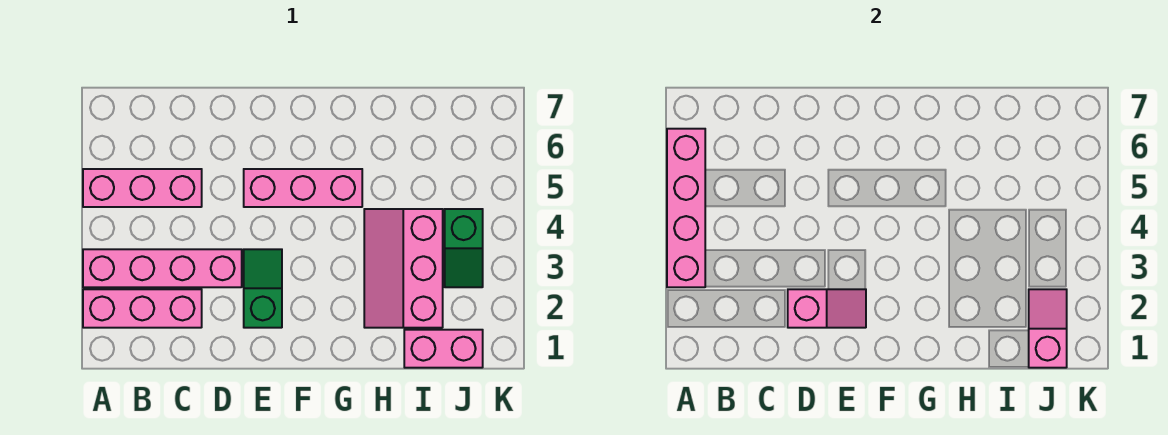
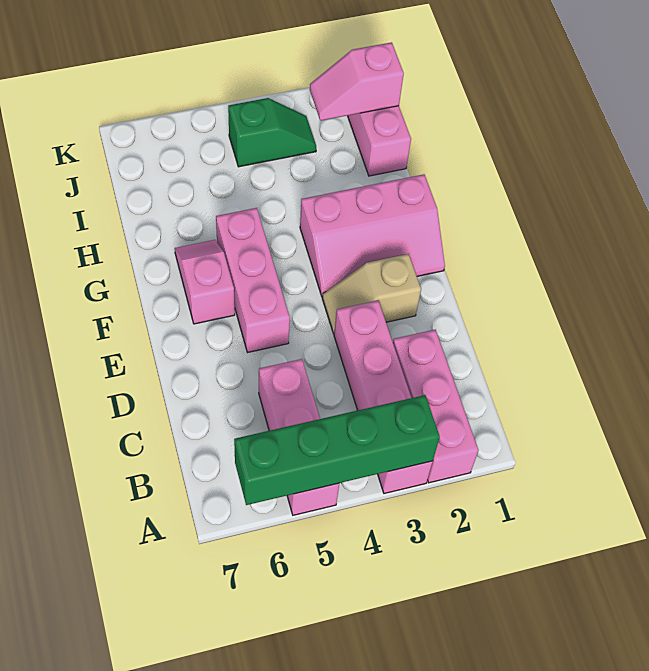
pink brick A3:A6 level 2 -> green brick A3:A6 level 2
pink slope D2:E2 level 2 top D -> pink slope F6:G6 level 1 top F
green slope E2:E3 level 1 top 2 -> tan slope E2:E3 level 1 top 2
pink slope H2:I4 level 1 top I -> pink slope F1:G3 level 1 top G

